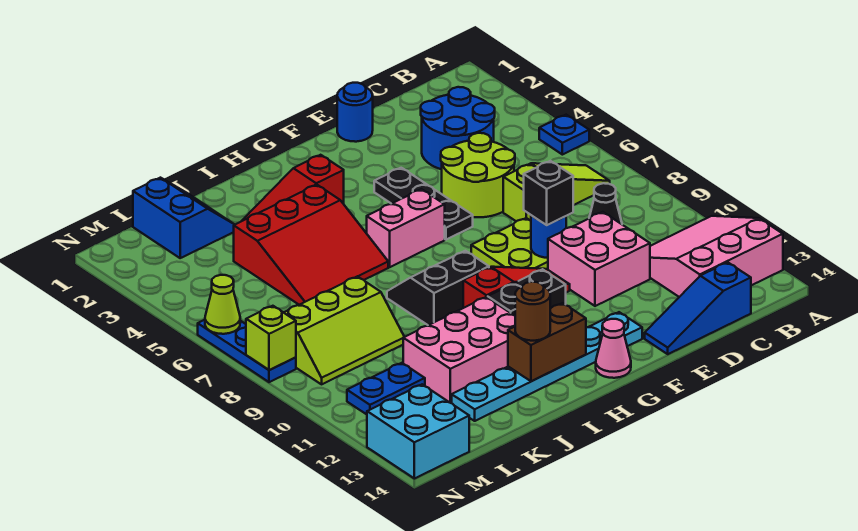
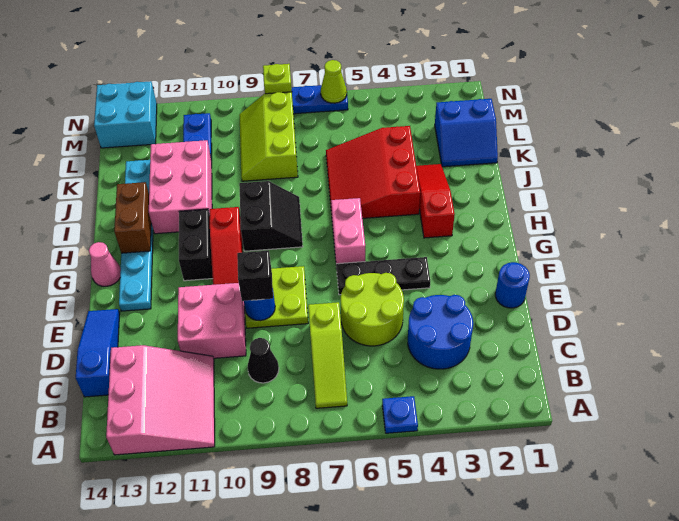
brown round brick I13 level 3 -> none

